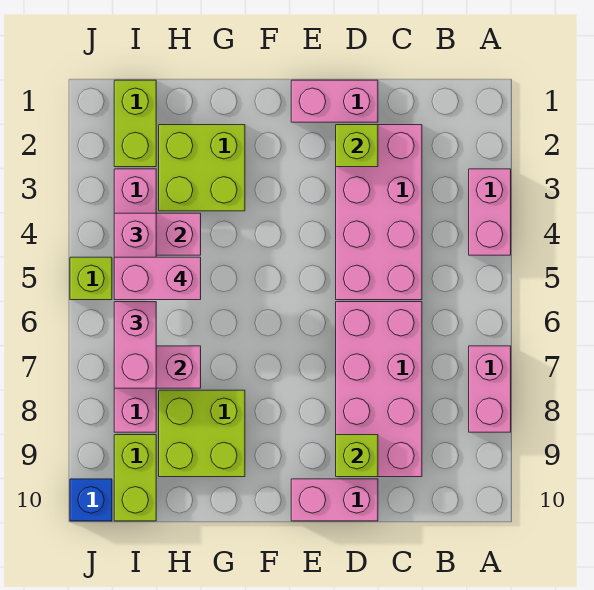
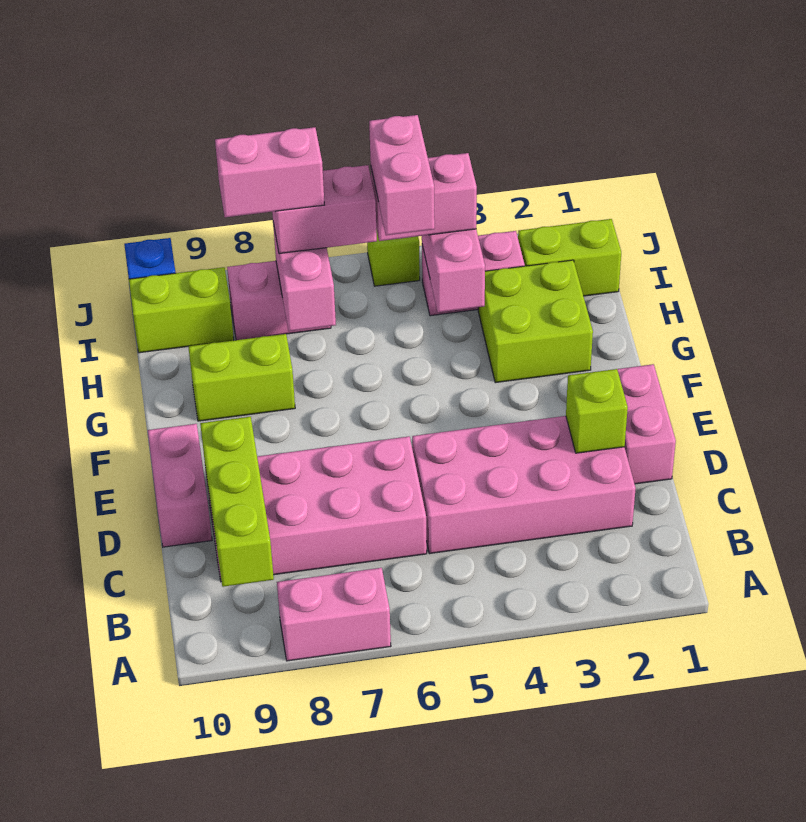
pink brick A3:A4 level 1 -> pink brick I7:I8 level 4
lime brick D9 level 2 -> lime brick B9:D9 level 2
lime brick G8:H9 level 1 -> lime brick G8:G9 level 1

